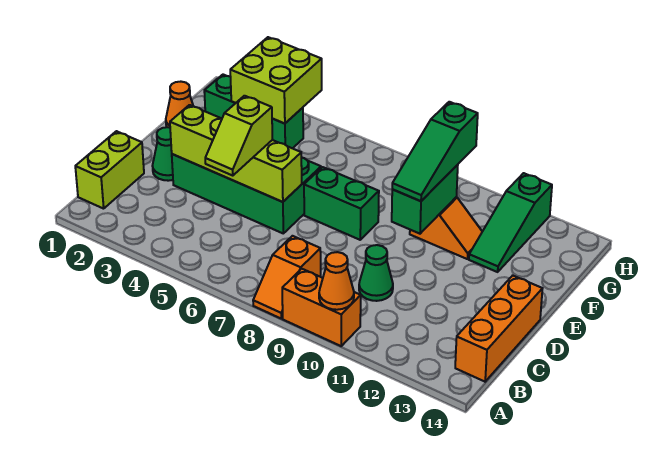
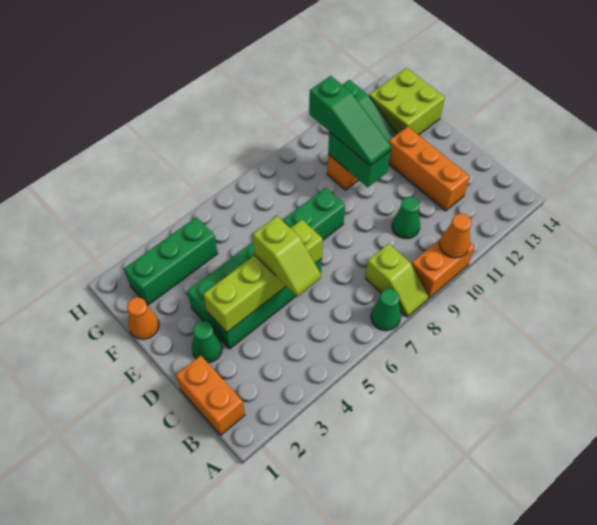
none -> green cone A7 level 1
orange slope A8:B8 level 1 top B -> lime slope A8:B8 level 1 top B
lime brick B1:C1 level 1 -> orange brick B1:C1 level 1
orange brick B14:D14 level 1 -> orange brick C12:E12 level 1
lime brick G3:H4 level 2 -> lime brick F13:G14 level 1

